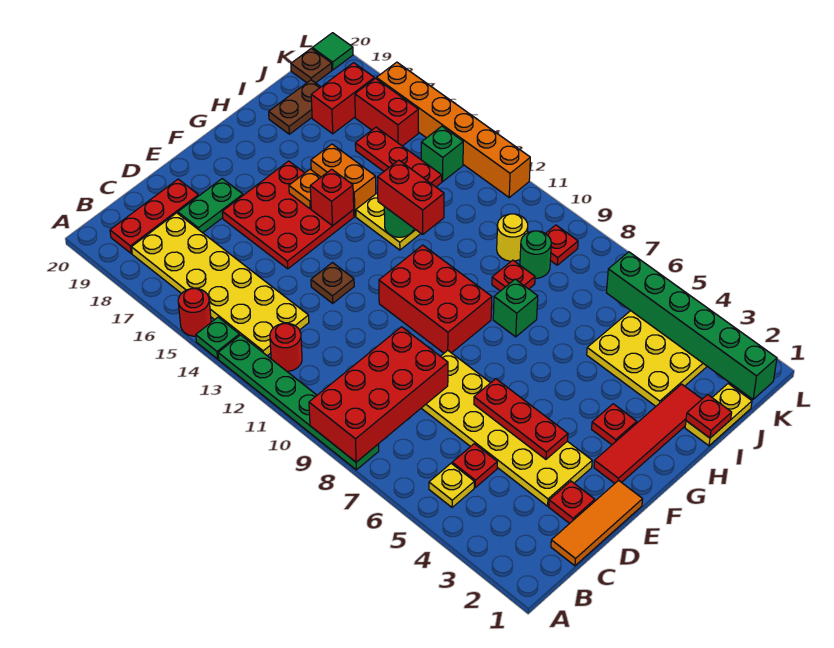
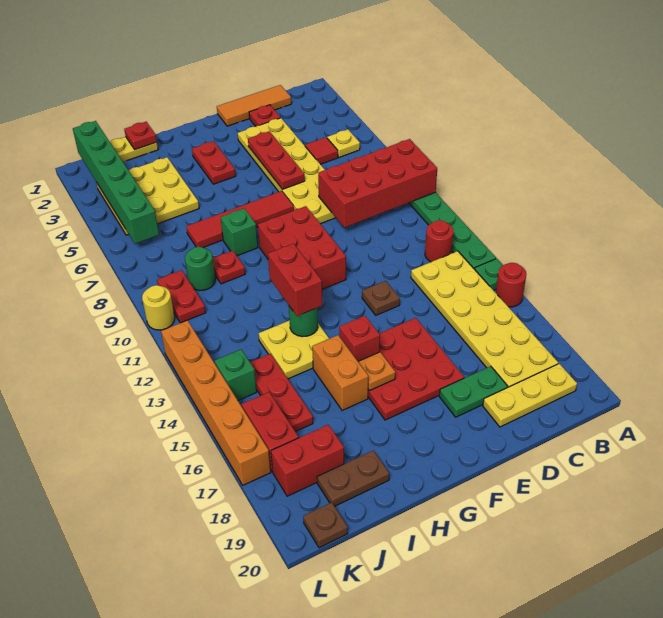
red plate B19:D19 level 1 -> yellow plate B19:D19 level 1
red plate C5 level 1 -> red tile C5 level 1
red tile F2:I2 level 1 -> red tile F7:I7 level 1
red plate G3 level 1 -> red plate G3:G4 level 1
yellow round brick J10 level 1 -> yellow round brick L10 level 1
red plate K9 level 1 -> red plate K9:K10 level 1
green tile L20 level 1 -> none

